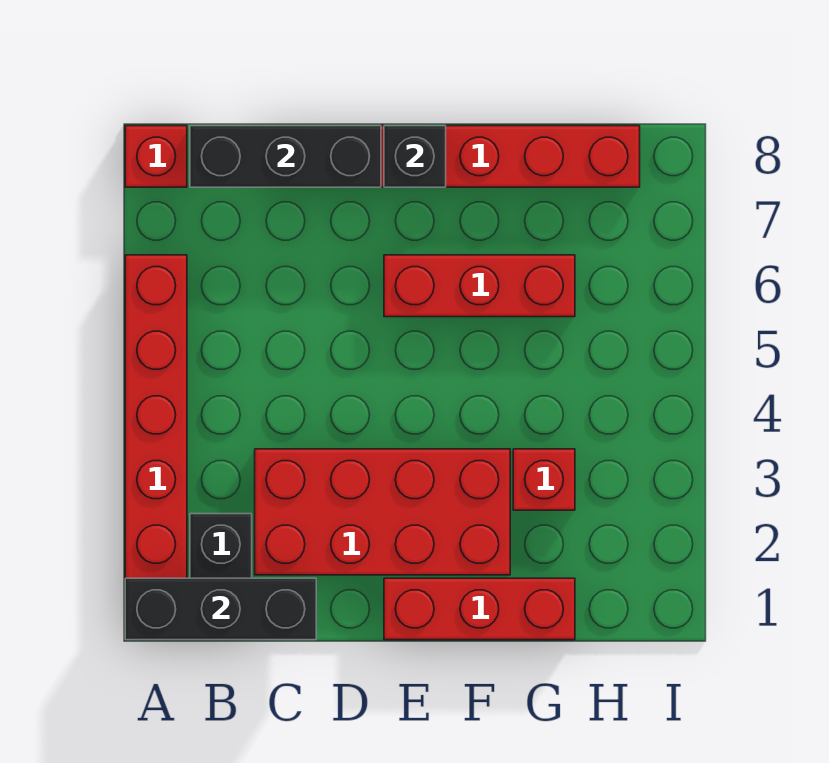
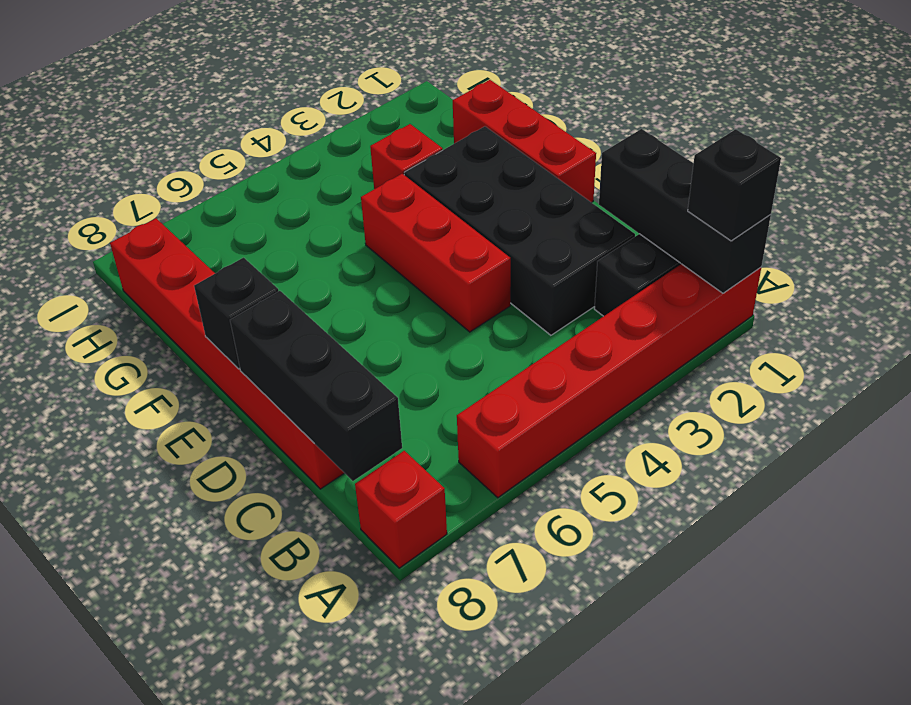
none -> black brick A1 level 3
red brick C2:F3 level 1 -> black brick C2:F3 level 1
red brick E6:G6 level 1 -> red brick D4:F4 level 1

